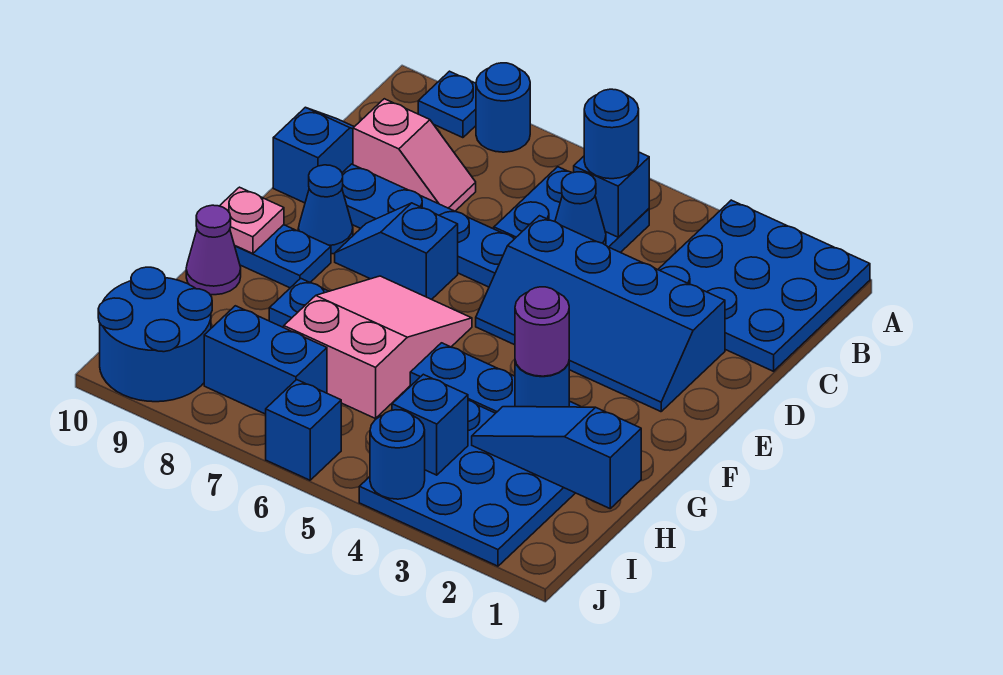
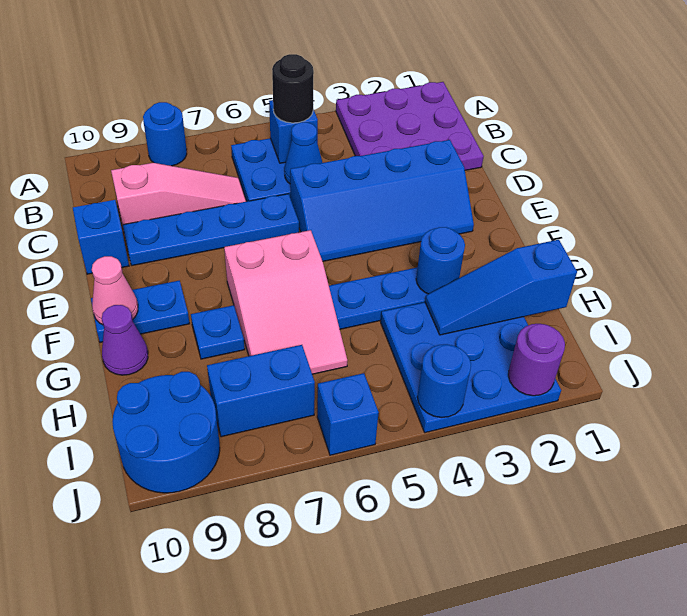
blue plate A1:C3 level 1 -> purple plate A1:C3 level 1
blue plate A9 level 1 -> none
blue round brick B5 level 3 -> black round brick B5 level 3
pink slope C8:C9 level 1 top 9 -> pink slope C7:C9 level 1 top 9
blue slope E7:E8 level 1 top 7 -> none
blue cone E9 level 1 -> none
pink slope F6:H7 level 1 top H -> pink slope F6:H7 level 1 top F
pink plate F10 level 2 -> pink cone F10 level 2
purple round brick G3 level 3 -> purple round brick J2 level 2
blue brick I4 level 2 -> none

